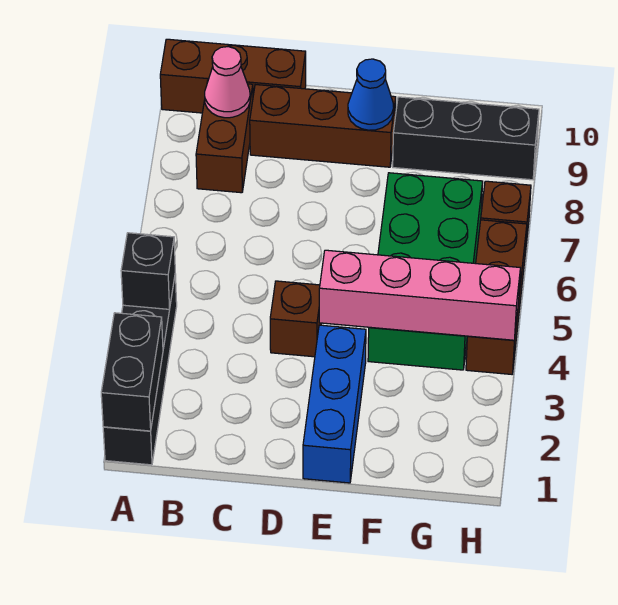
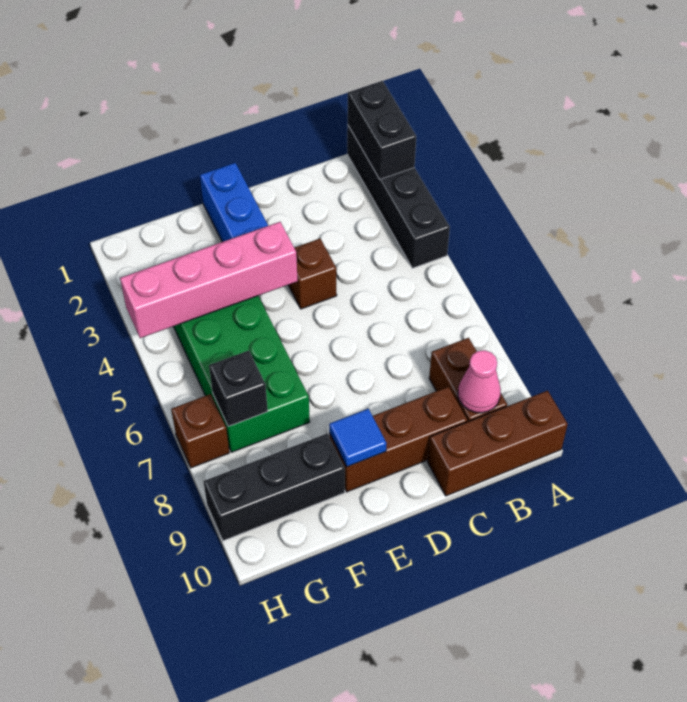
black brick A4 level 2 -> black brick G7 level 2
blue cone E9 level 2 -> blue tile E9 level 2
brown brick H4:H6 level 1 -> none

